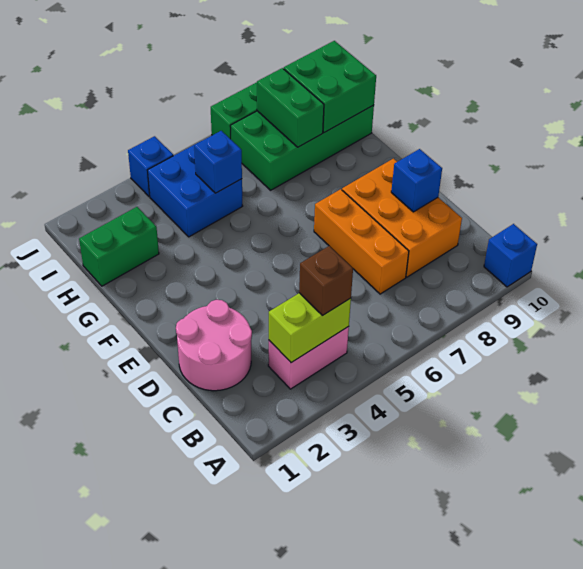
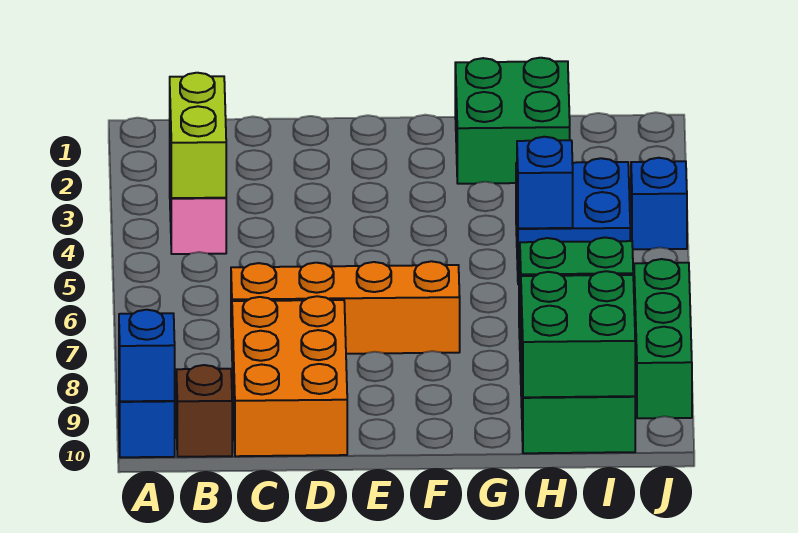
brown brick B4 level 3 -> brown brick B10 level 1
pink round brick C1:D2 level 1 -> none
orange brick C7:E7 level 1 -> orange brick C7:F7 level 1
orange brick C8:E9 level 1 -> orange brick C8:D10 level 1
blue brick D9 level 2 -> blue brick A10 level 2
green brick H1:H2 level 1 -> green brick G1:H2 level 1

